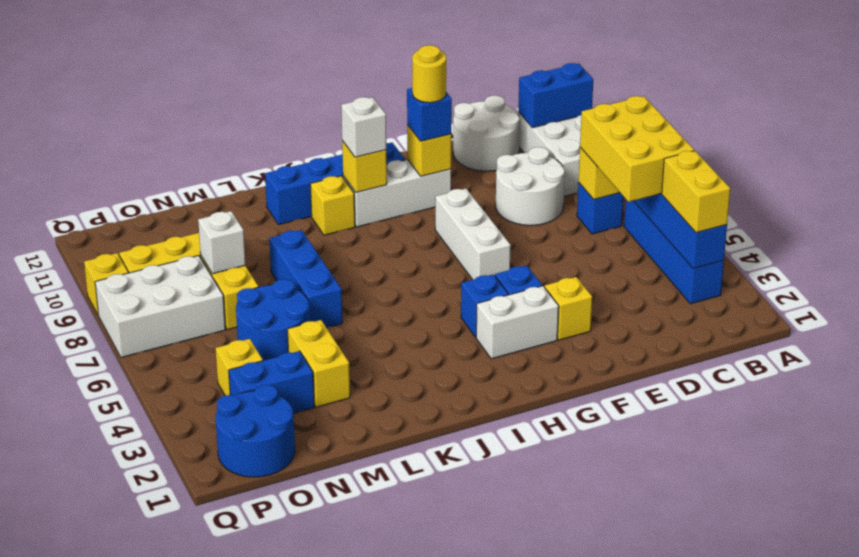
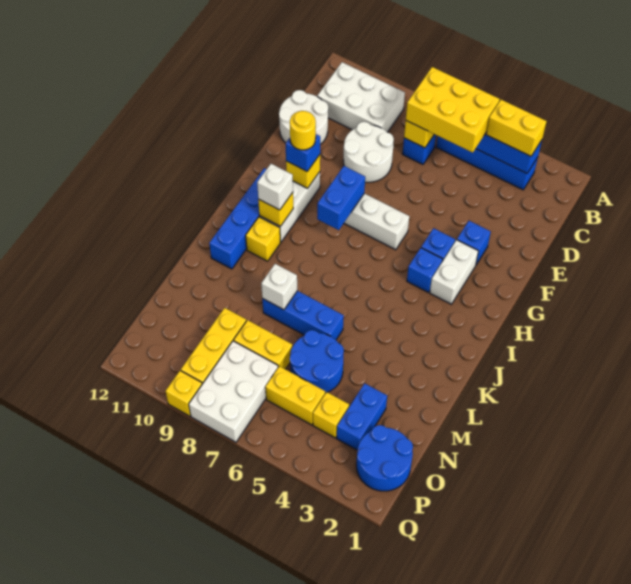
blue brick B11:C11 level 2 -> blue brick G8:H8 level 2
yellow brick F3 level 1 -> blue brick F3 level 1
yellow brick M3:M4 level 1 -> yellow brick O5:O6 level 1
white brick N8 level 2 -> white brick L8 level 2

